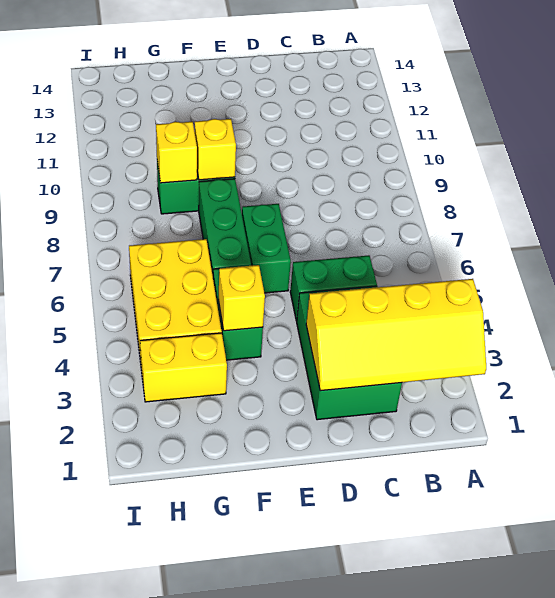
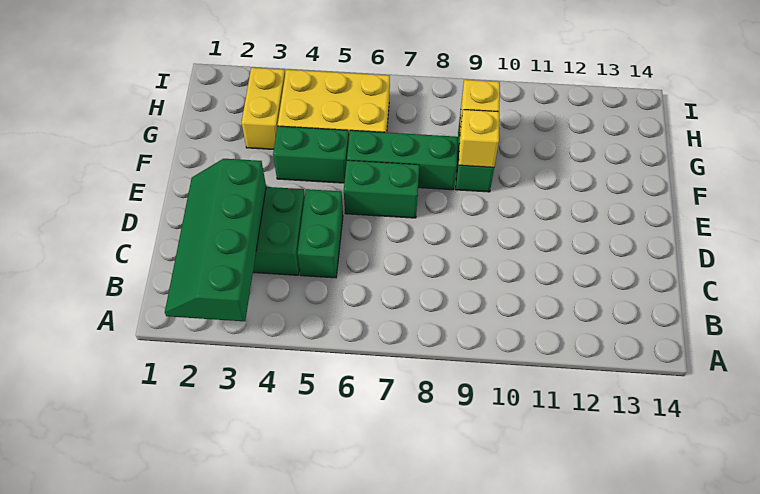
yellow slope A2:D3 level 2 top 3 -> green slope A2:D3 level 2 top 3
yellow brick F4 level 2 -> none

